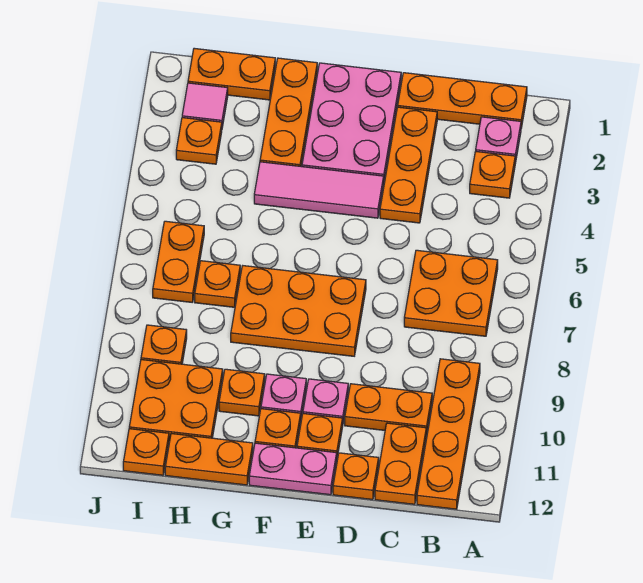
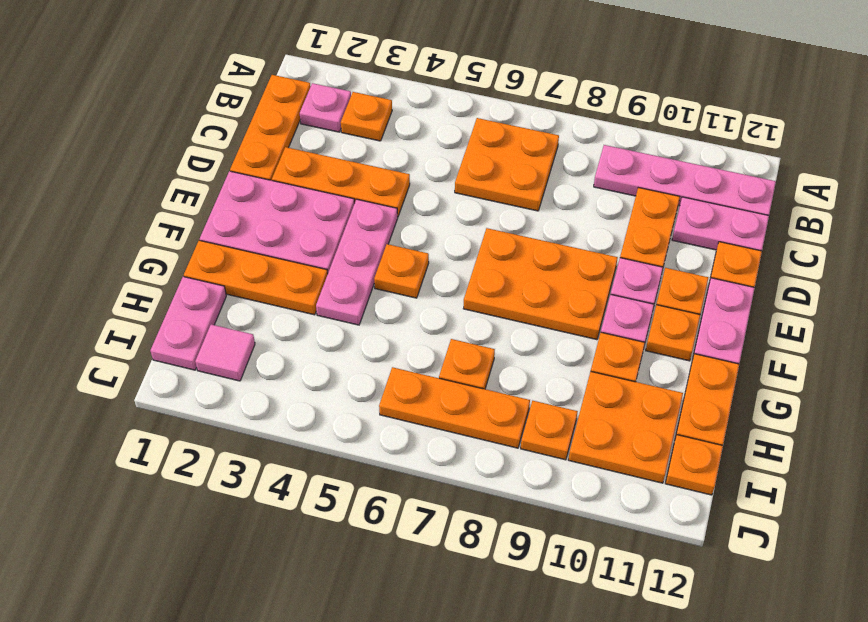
orange plate B9:B12 level 1 -> pink plate B9:B12 level 1
orange plate C11:C12 level 1 -> pink plate C11:C12 level 1
pink tile E4:G4 level 1 -> pink plate E4:G4 level 1
orange plate E7:G8 level 1 -> orange plate E7:F9 level 1
orange plate H1:I1 level 1 -> pink plate H1:I1 level 1
orange plate I3 level 1 -> orange plate F5 level 1
orange plate I6:I7 level 1 -> orange plate I6:I8 level 1

